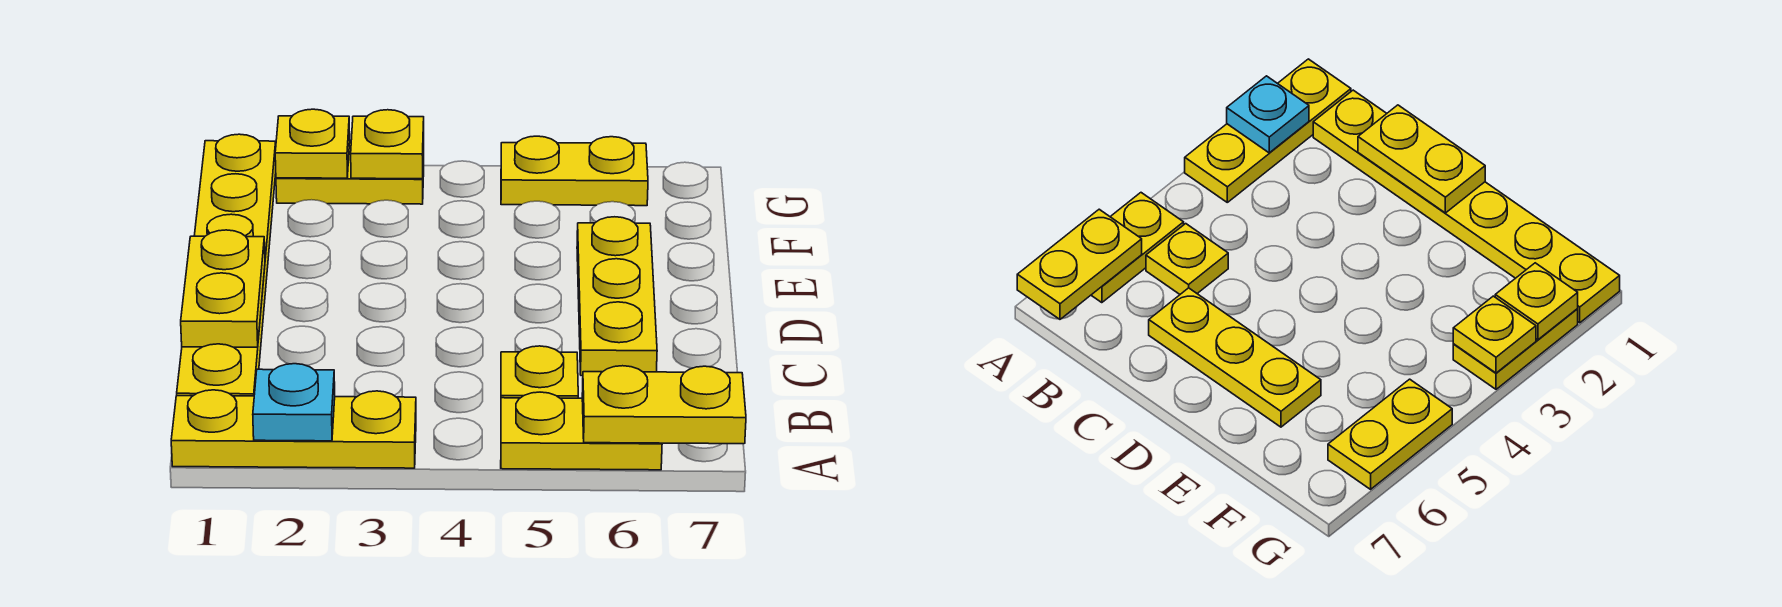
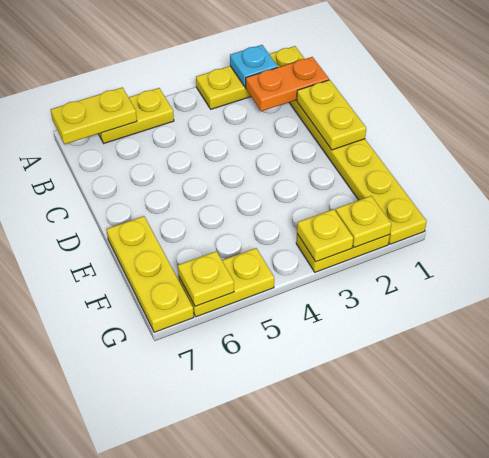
none -> orange plate B1:B2 level 2
yellow plate B5 level 1 -> yellow plate G6 level 2
yellow plate C6:E6 level 1 -> yellow plate E7:G7 level 1

